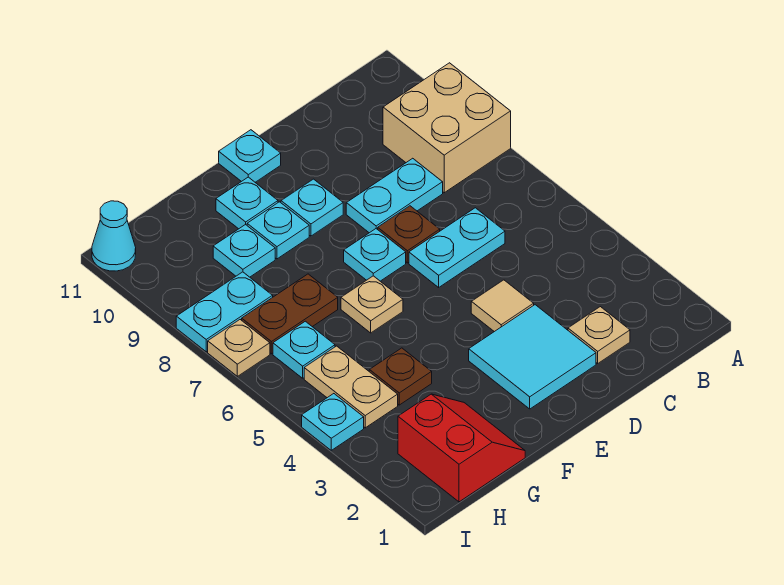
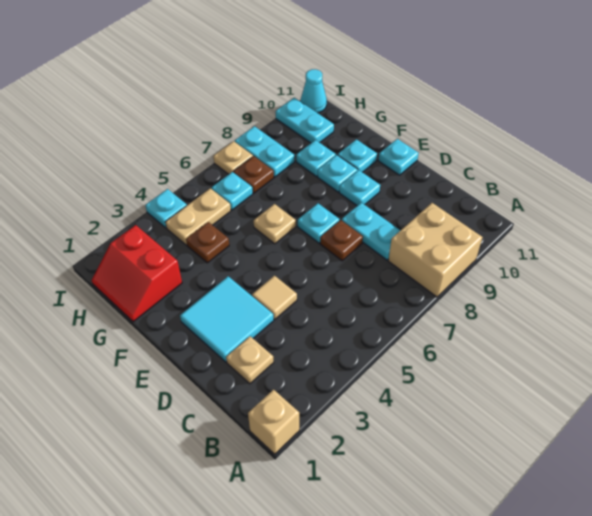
none -> tan brick A1 level 1
cyan plate C6:D6 level 1 -> cyan plate H10:I10 level 1
red slope G1:H2 level 1 top H -> red slope G1:H2 level 1 top 2
brown plate G7:H7 level 1 -> brown plate H7 level 1

